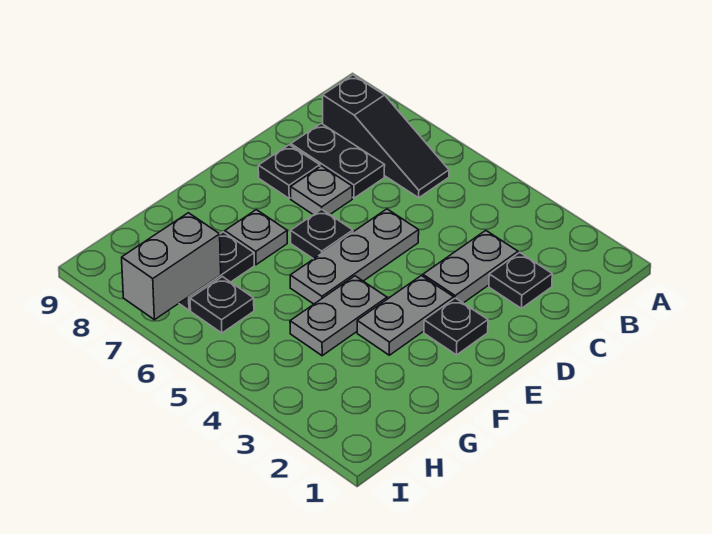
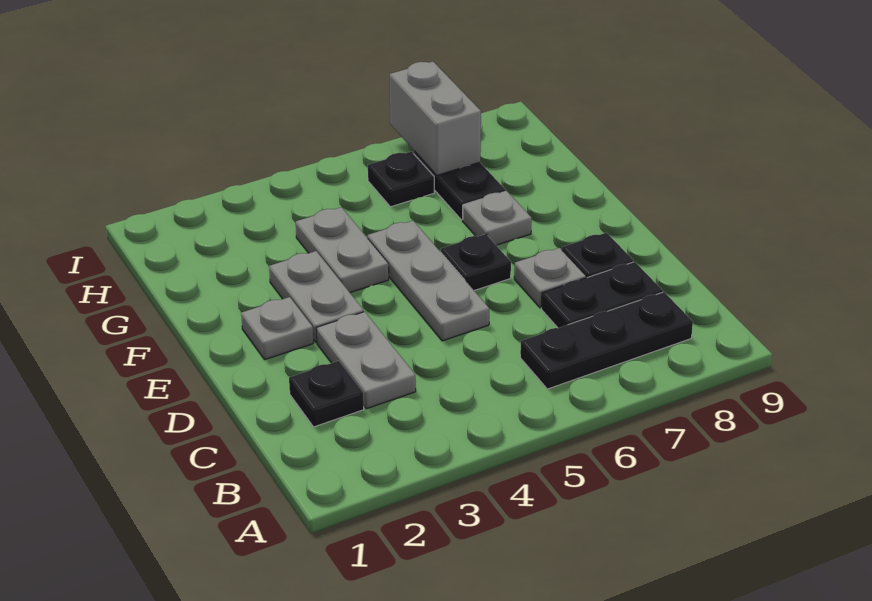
black slope B6:B8 level 1 top 8 -> black plate B6:B8 level 1
black plate E2 level 1 -> grey plate E2 level 1

